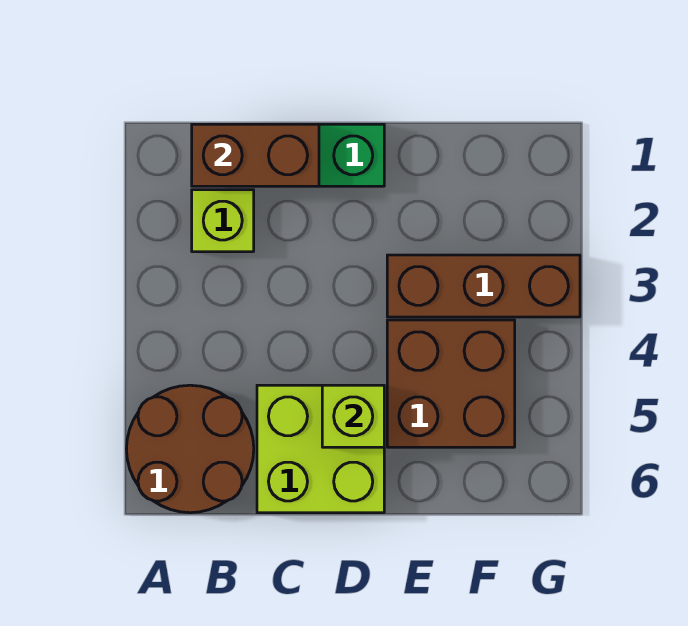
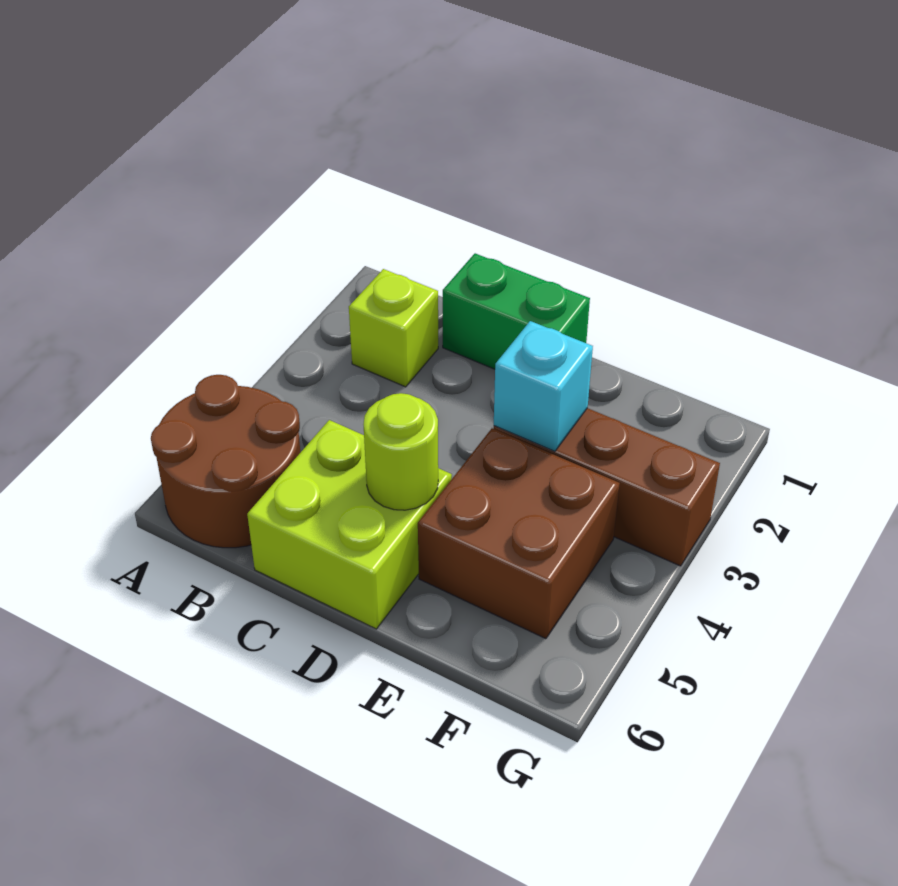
brown brick B1:C1 level 2 -> none
lime brick D5 level 2 -> lime round brick D5 level 2
none -> cyan brick E3 level 2

